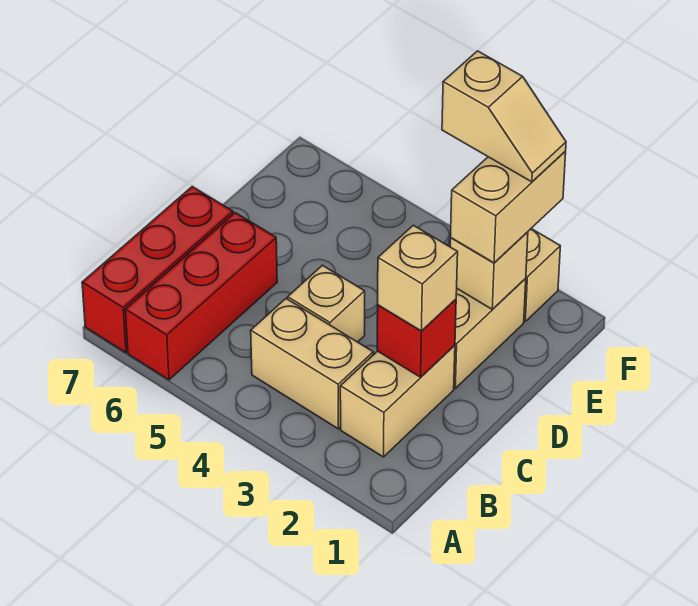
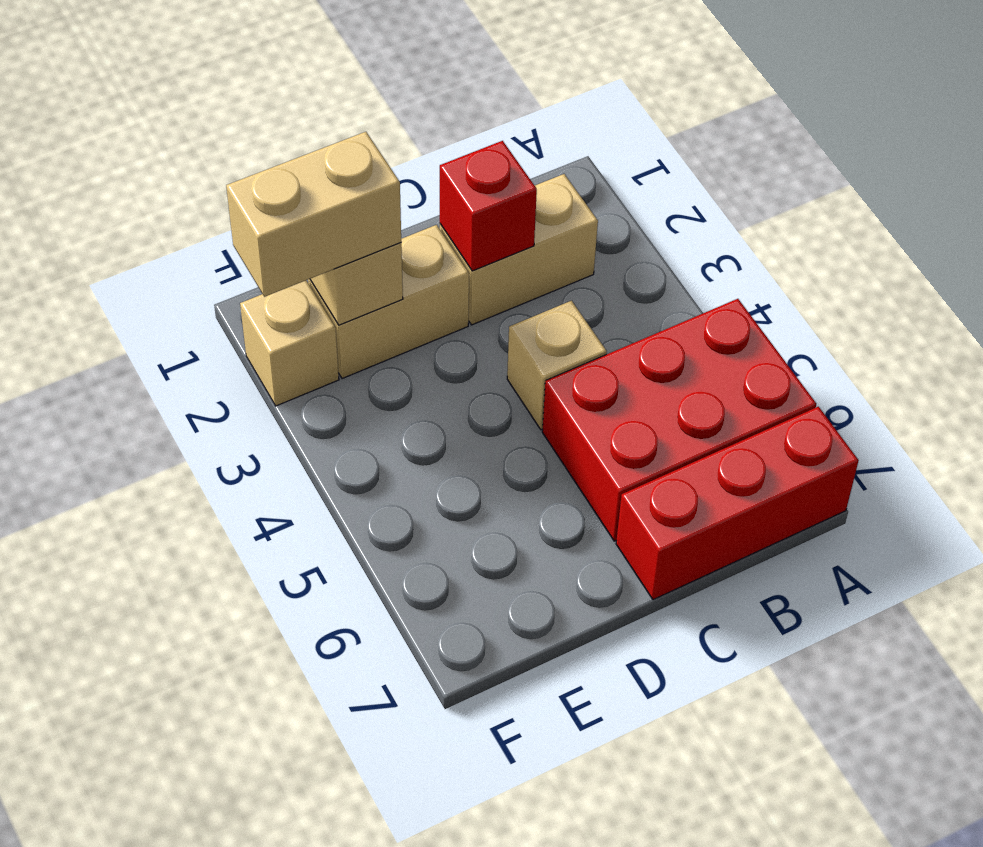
red brick A6:C6 level 1 -> red brick A5:C6 level 1
tan brick B3:B4 level 1 -> none
tan brick C2 level 3 -> none
tan slope F2:F3 level 4 top 3 -> none

